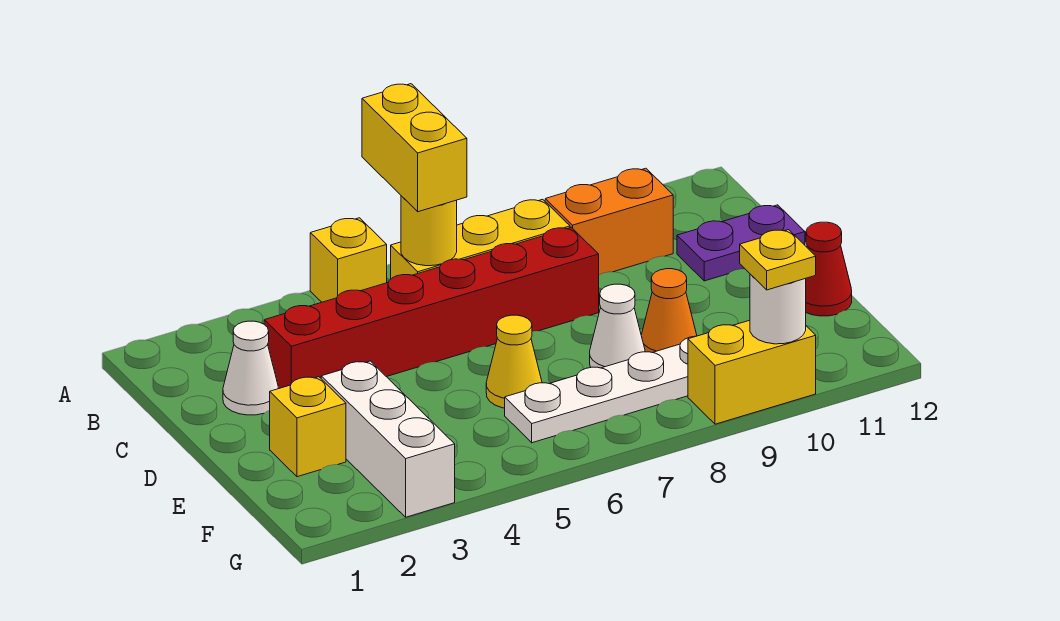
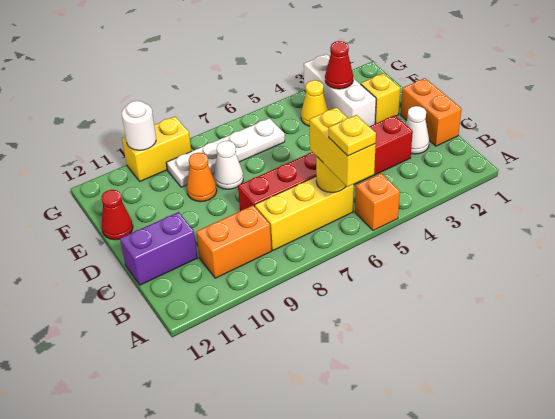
yellow brick A5 level 1 -> orange brick A5 level 1
none -> orange brick C1:D1 level 1
purple plate C11:C12 level 1 -> purple brick C11:C12 level 1
yellow cone E6 level 1 -> yellow cone F4 level 1
none -> red cone F3 level 2
yellow plate G10 level 3 -> yellow plate A6 level 4

